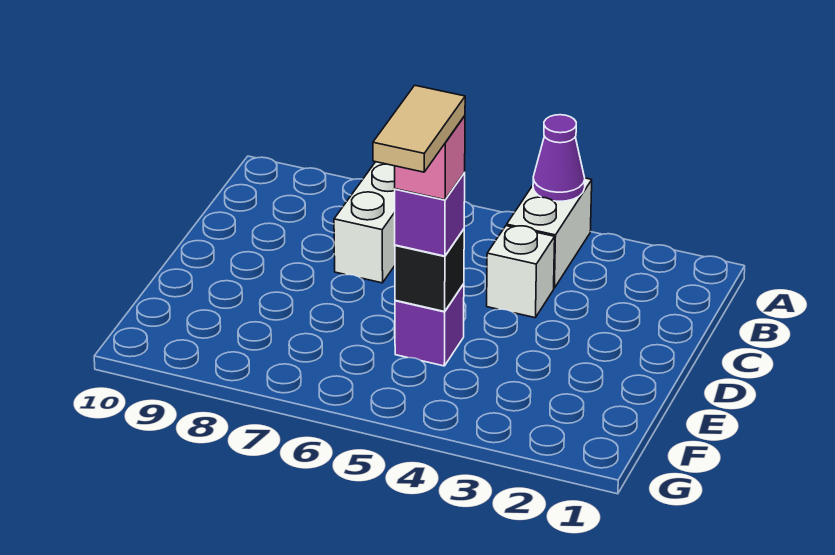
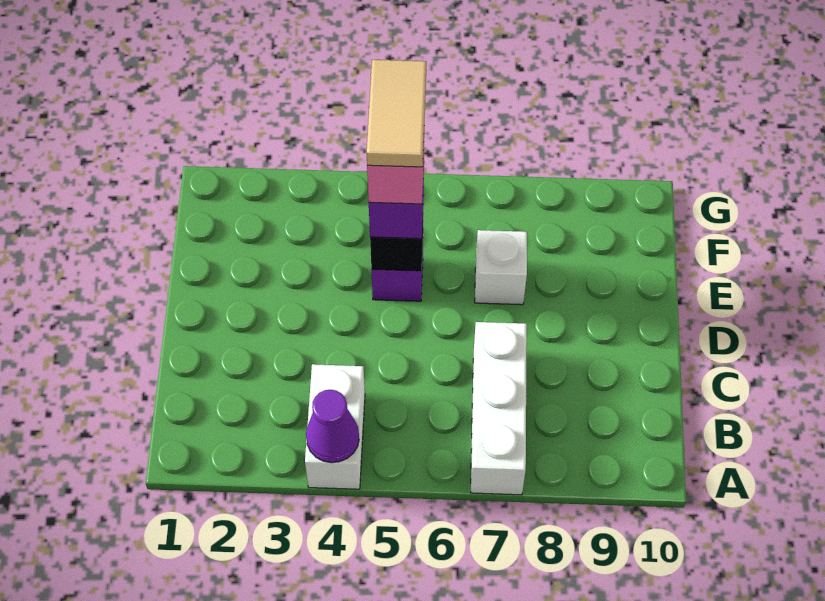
white brick C4 level 1 -> white brick E7 level 1

